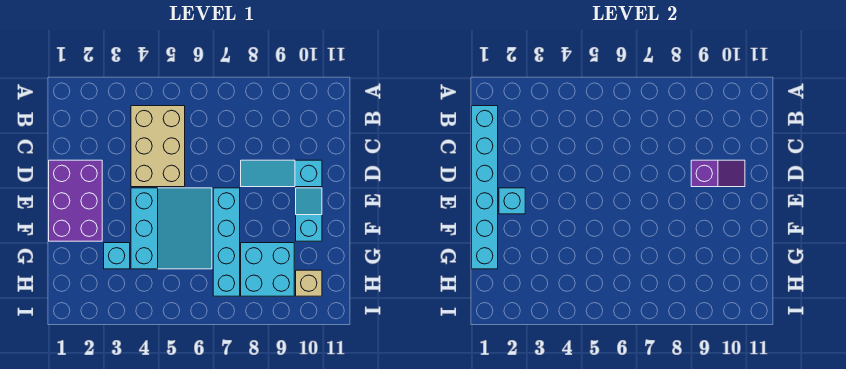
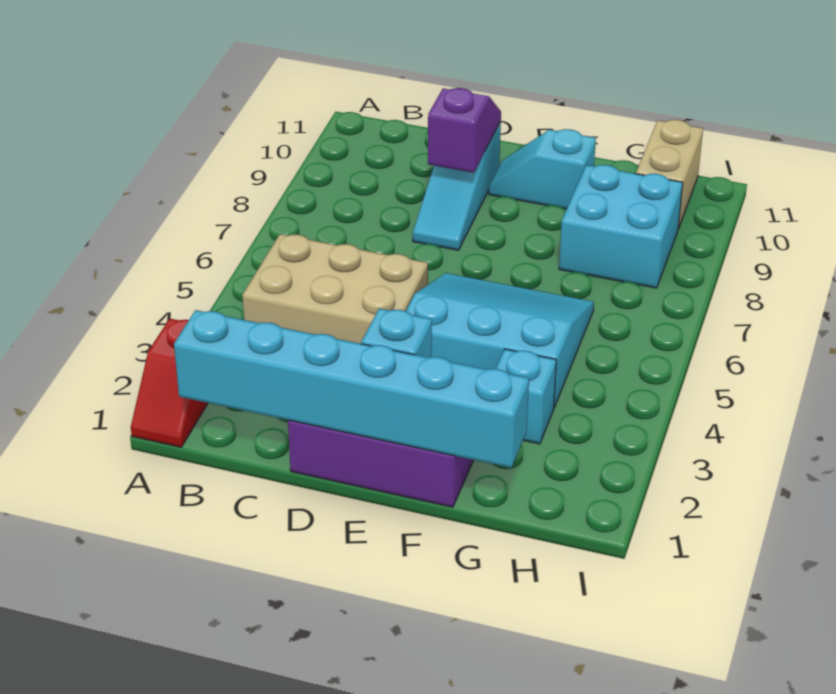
none -> red slope A1:A2 level 1 top 2
cyan brick E7:H7 level 1 -> none
tan brick H10 level 1 -> tan brick H10:H11 level 1

